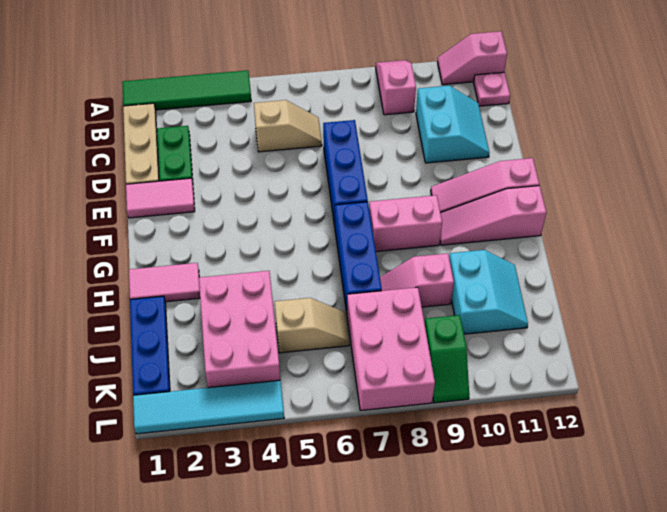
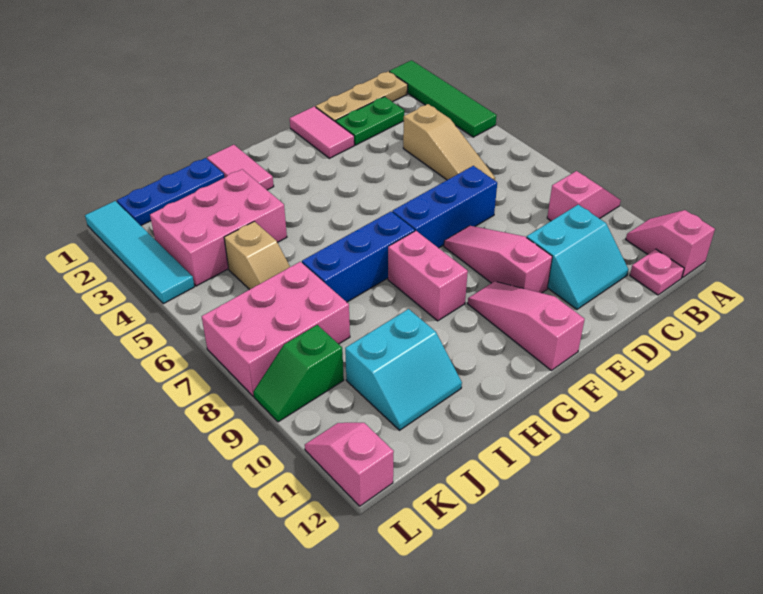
tan slope C5:C6 level 1 top 5 -> tan slope C4:C6 level 1 top 4
pink slope G10:G12 level 1 top 12 -> pink slope E8:E10 level 1 top 10
pink slope I8:I9 level 1 top 9 -> pink slope L11:L12 level 1 top 12

